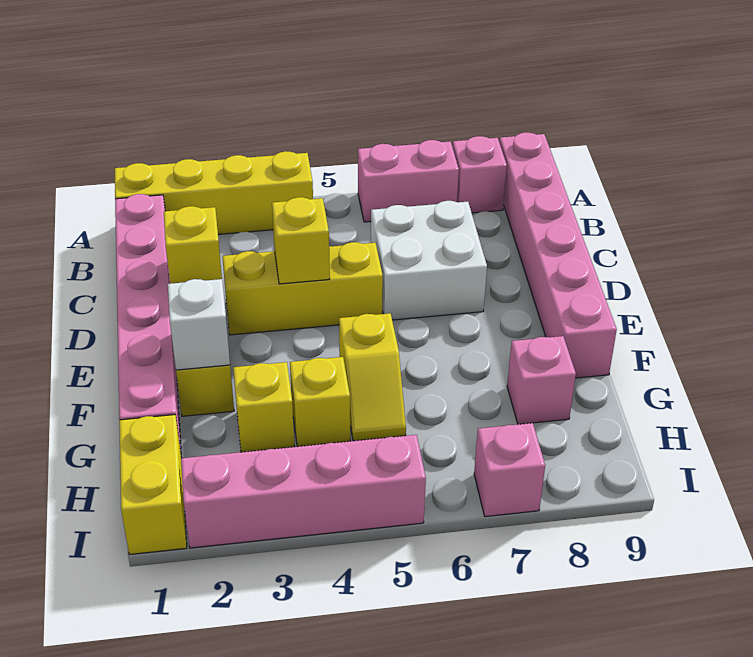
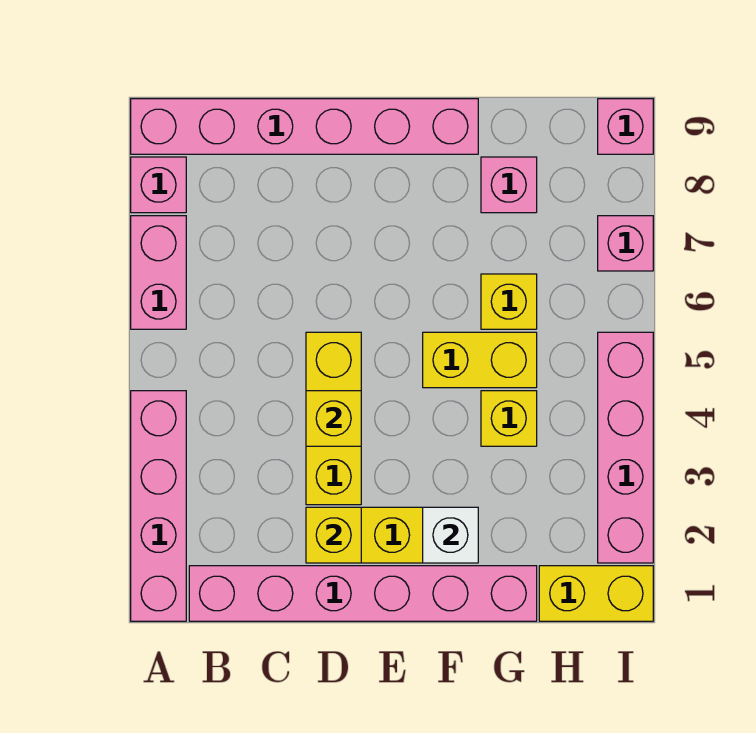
yellow brick A1:A4 level 1 -> pink brick A1:A4 level 1
white brick C6:D7 level 1 -> none
yellow slope F5:G5 level 1 top F -> yellow brick F5:G5 level 1
yellow brick G3 level 1 -> yellow brick G6 level 1
none -> pink brick I9 level 1

